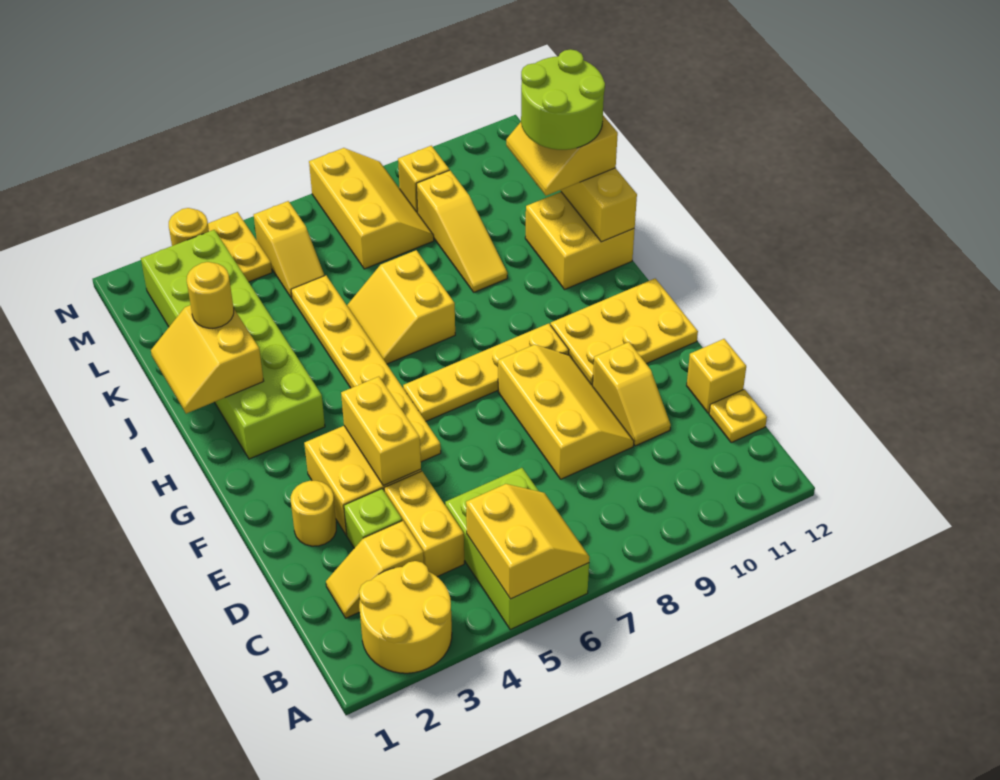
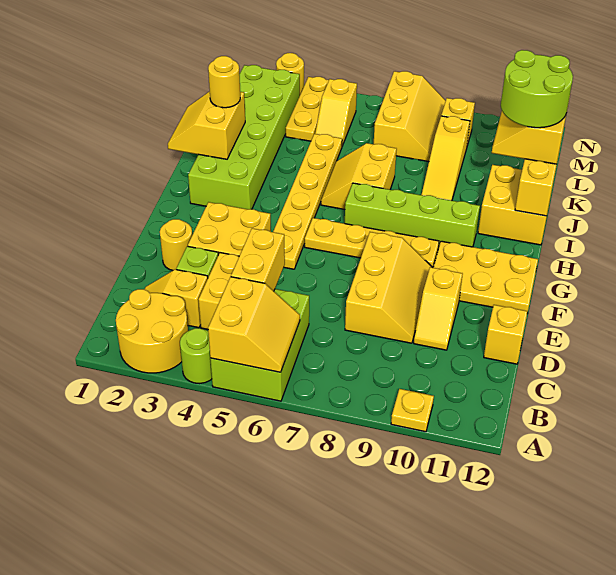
none -> lime round brick A4 level 1
yellow plate C12 level 1 -> yellow plate A10 level 1
yellow brick E4:F4 level 2 -> yellow brick C5:D5 level 2
none -> lime brick H7:H10 level 1
yellow plate M4:N4 level 1 -> yellow plate L4:N4 level 1

